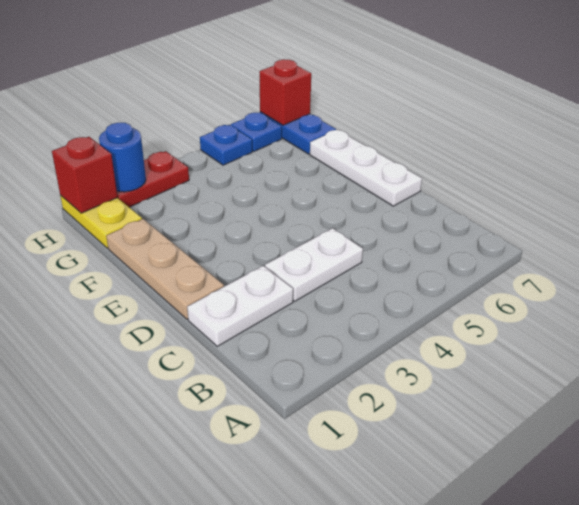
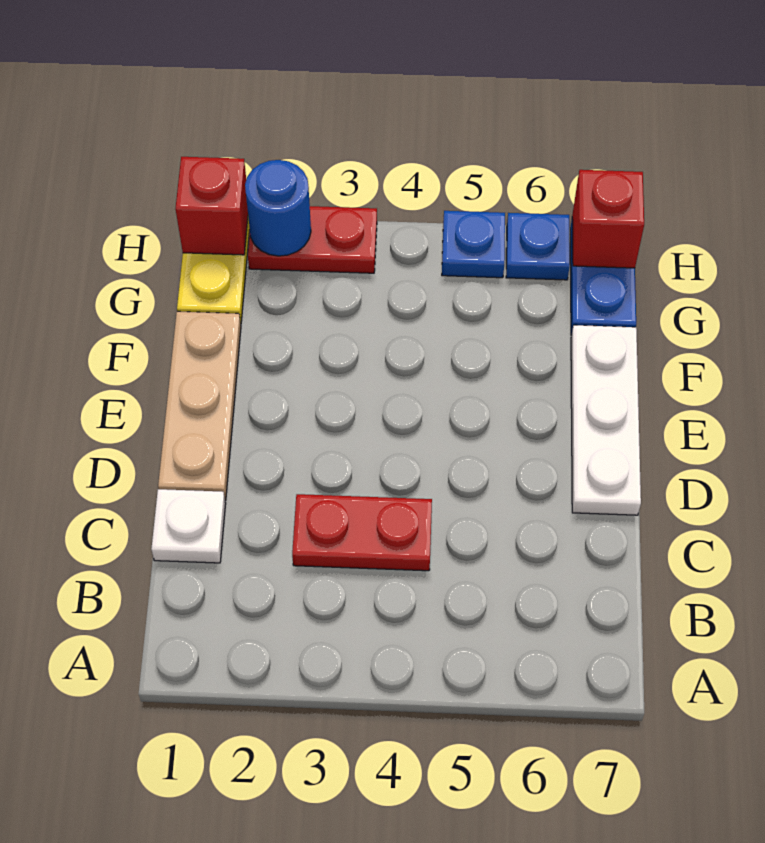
white plate C1:C2 level 1 -> white plate C1 level 1
white plate C3:C4 level 1 -> red plate C3:C4 level 1

